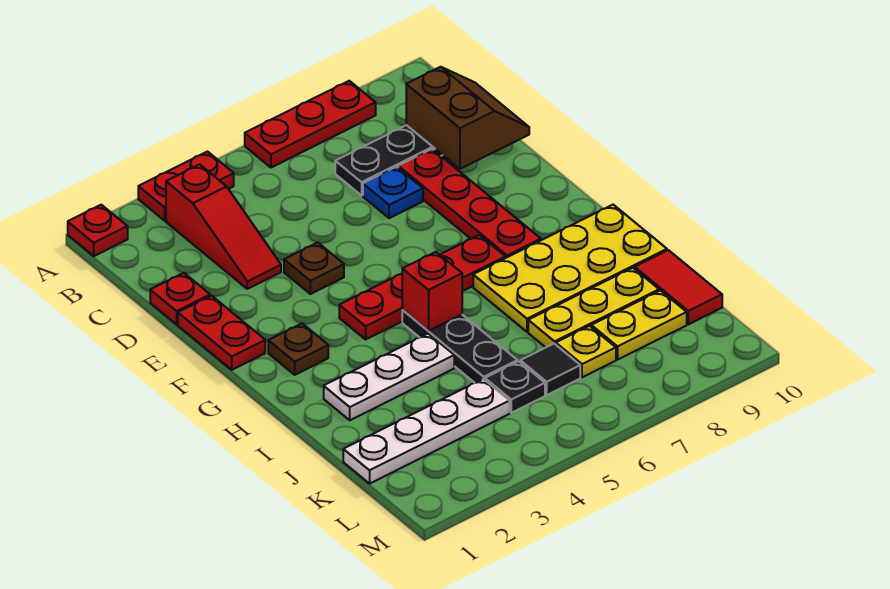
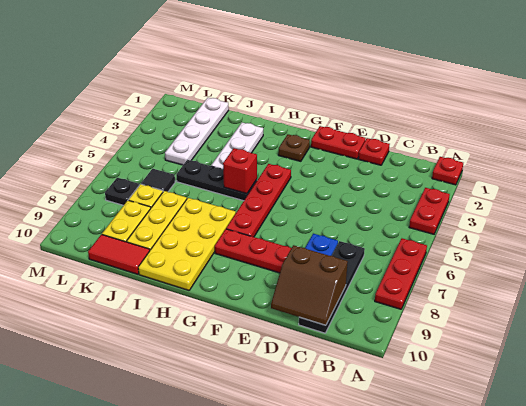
red slope B3:D3 level 1 top B -> none
brown plate E4 level 1 -> none
black plate K5 level 1 -> black plate L7 level 1

